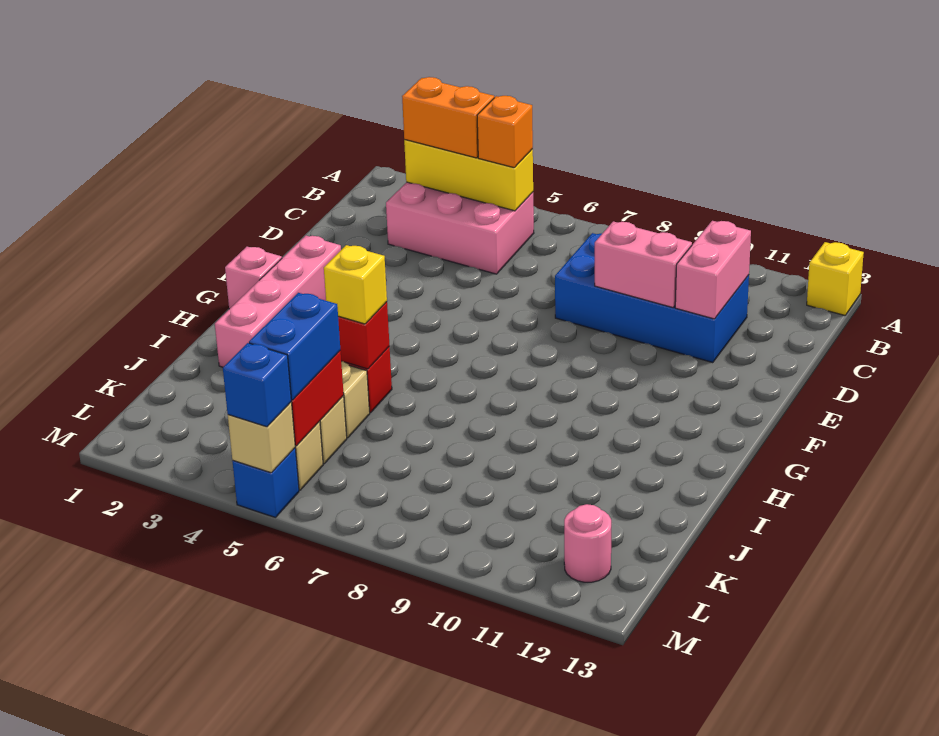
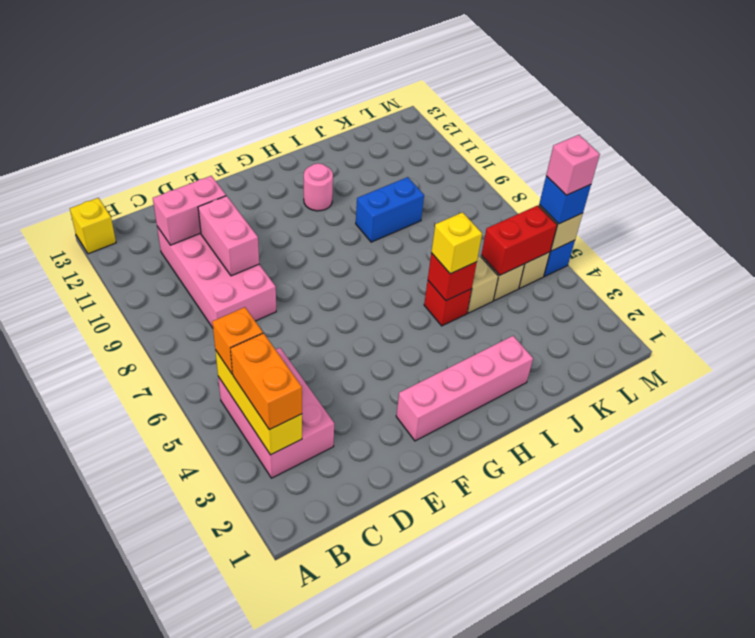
blue brick C8:D11 level 1 -> pink brick C8:D11 level 1
pink brick G1 level 1 -> pink brick M5 level 4
blue brick K5:L5 level 3 -> blue brick I9:J9 level 1
pink round brick L12 level 1 -> pink round brick H11 level 1

